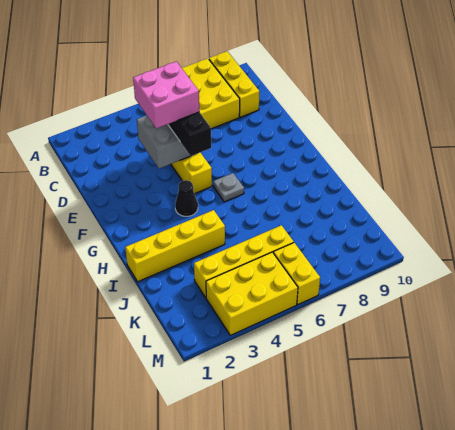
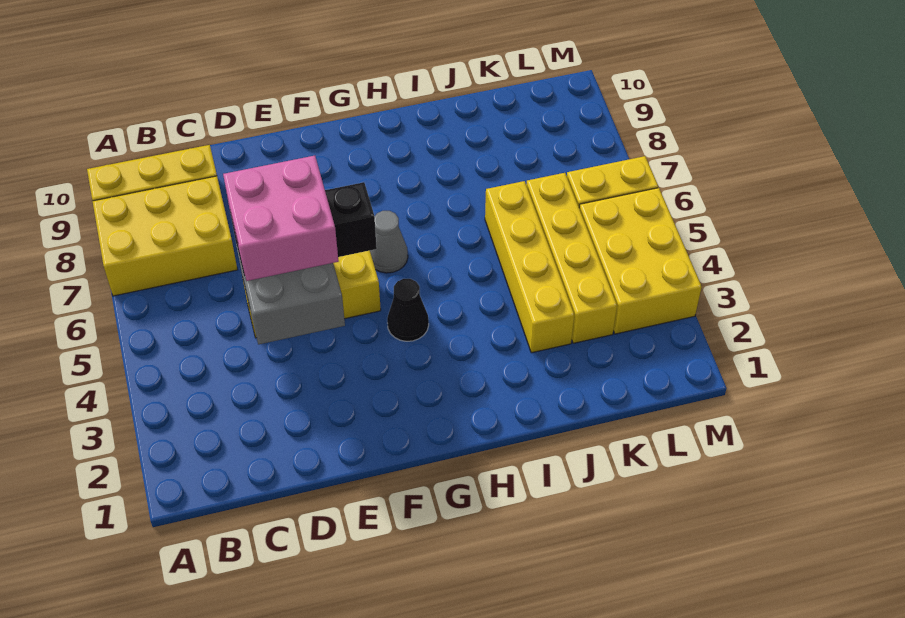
grey plate G6 level 1 -> grey cone G6 level 1
yellow brick I1:I4 level 1 -> yellow brick J3:J6 level 1

